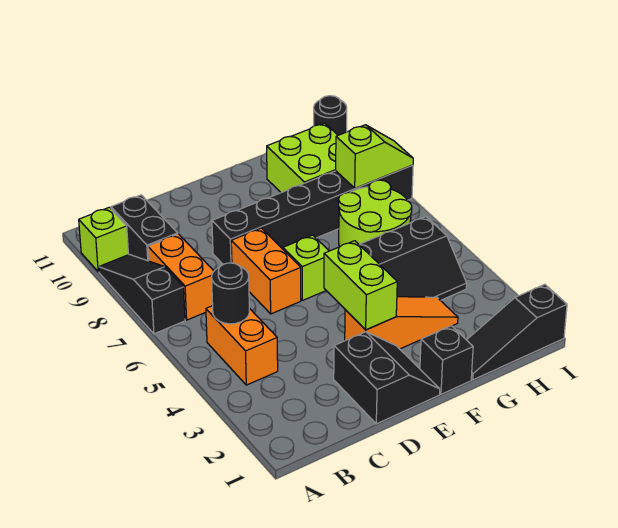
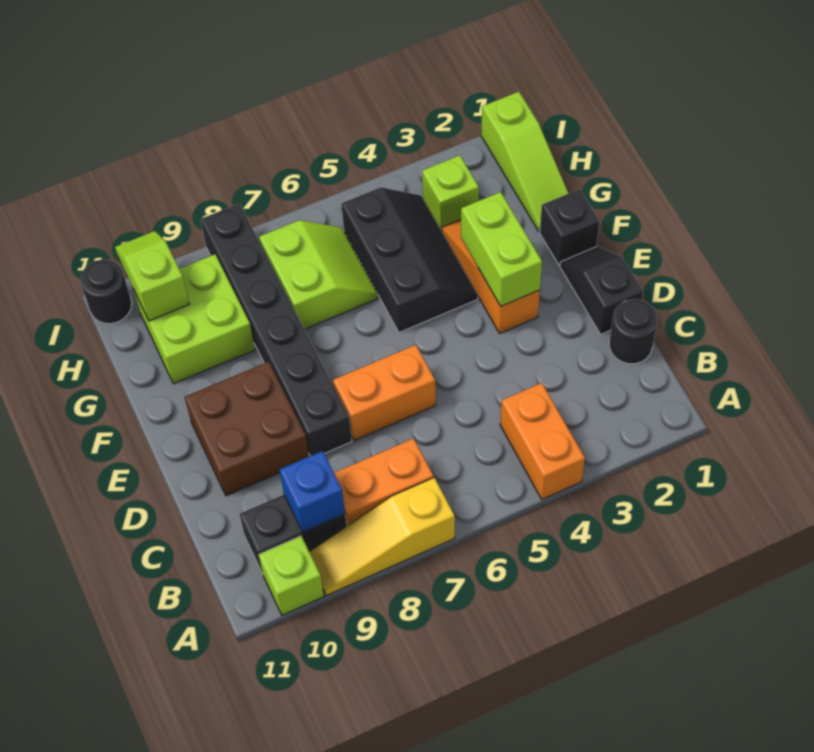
black slope A7:A9 level 1 top 7 -> yellow slope A7:A9 level 1 top 7
orange brick B4:B5 level 1 -> orange brick A4:B4 level 1
black round brick B5 level 2 -> black round brick C1 level 1
none -> blue brick B9 level 2
black slope D1:E2 level 1 top D -> black slope D1:E1 level 1 top D
none -> brown brick D9:E10 level 1
lime brick E3:E4 level 2 -> lime brick E3:F3 level 2
lime brick E6 level 1 -> lime brick H3 level 1
black slope G1:I1 level 1 top I -> lime slope G1:I1 level 1 top I
lime round brick G6:H7 level 1 -> lime slope G6:H7 level 1 top 7
lime slope H8:I8 level 2 top H -> lime slope H10:I10 level 2 top H

